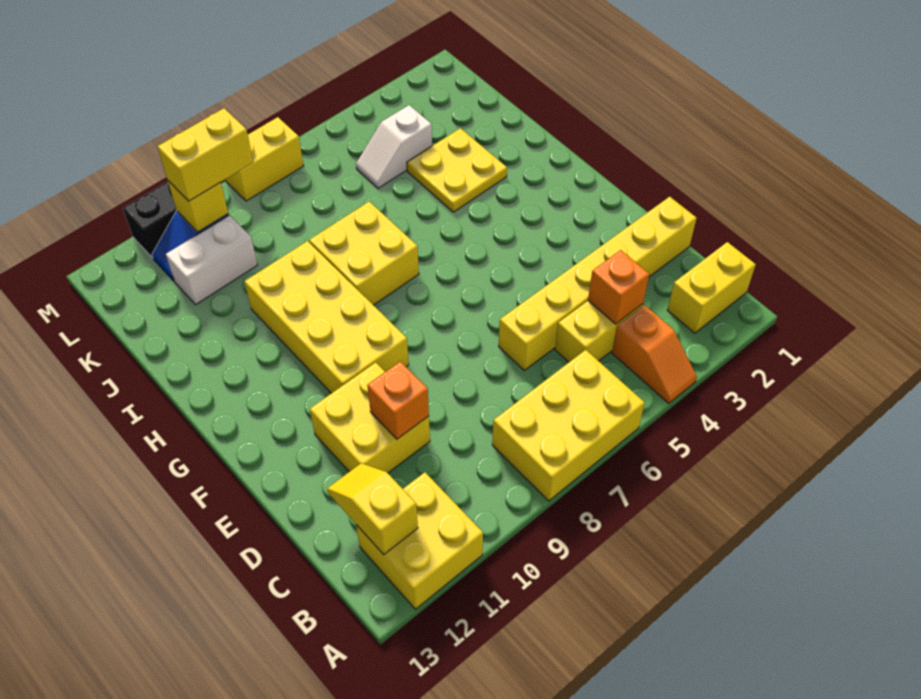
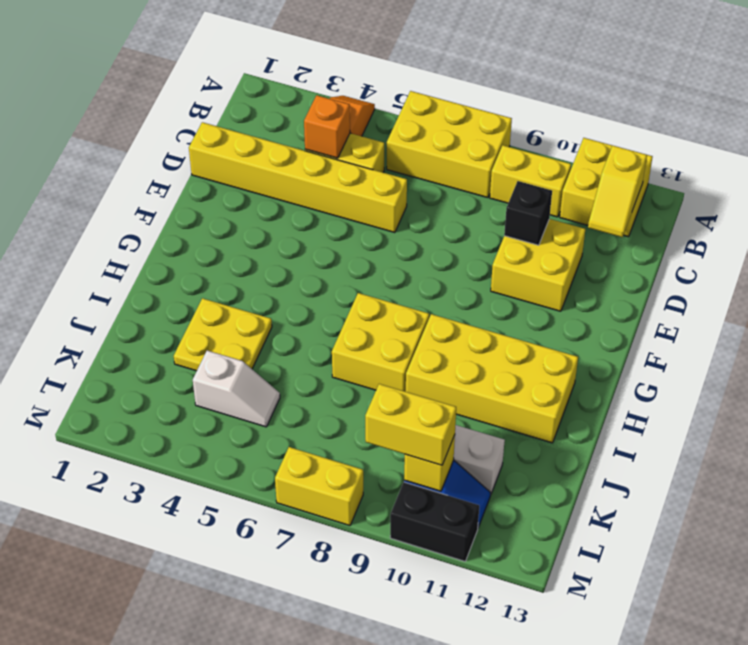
yellow brick B1:B2 level 1 -> yellow brick B9:B10 level 1
orange brick D10 level 2 -> black brick D10 level 2
yellow brick F9:I10 level 1 -> yellow brick H9:I12 level 1

